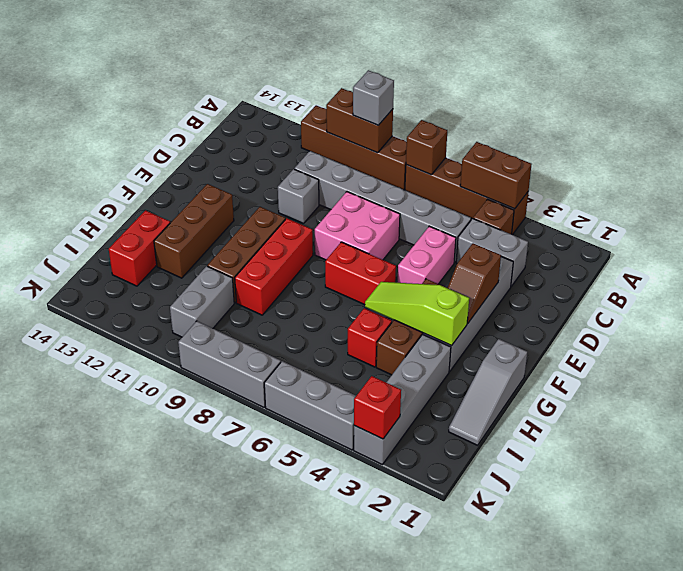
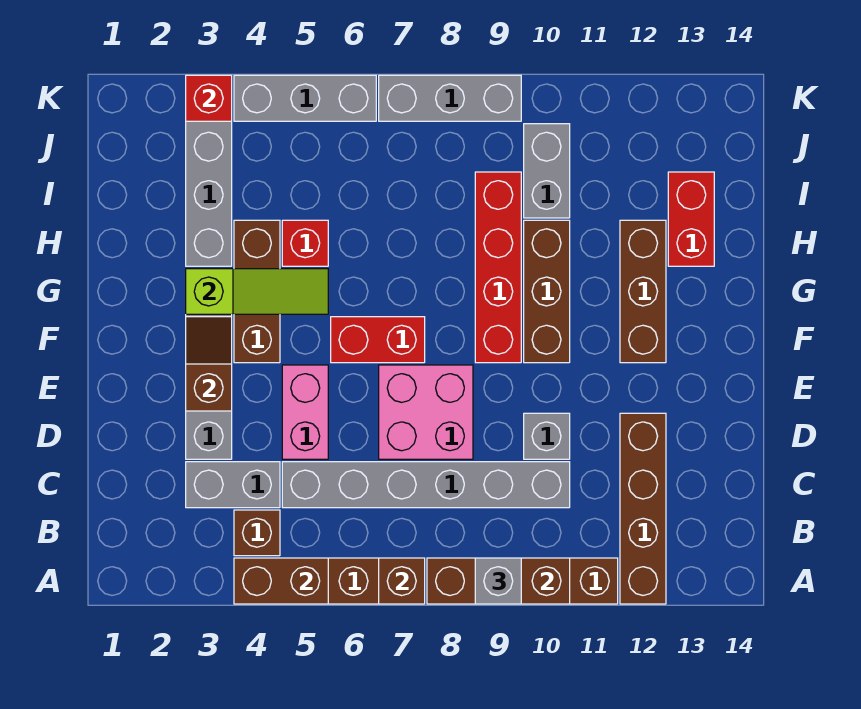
none -> brown brick A12:D12 level 1
red brick F9:H9 level 1 -> red brick F9:I9 level 1
grey slope G1:I1 level 1 top G -> none

